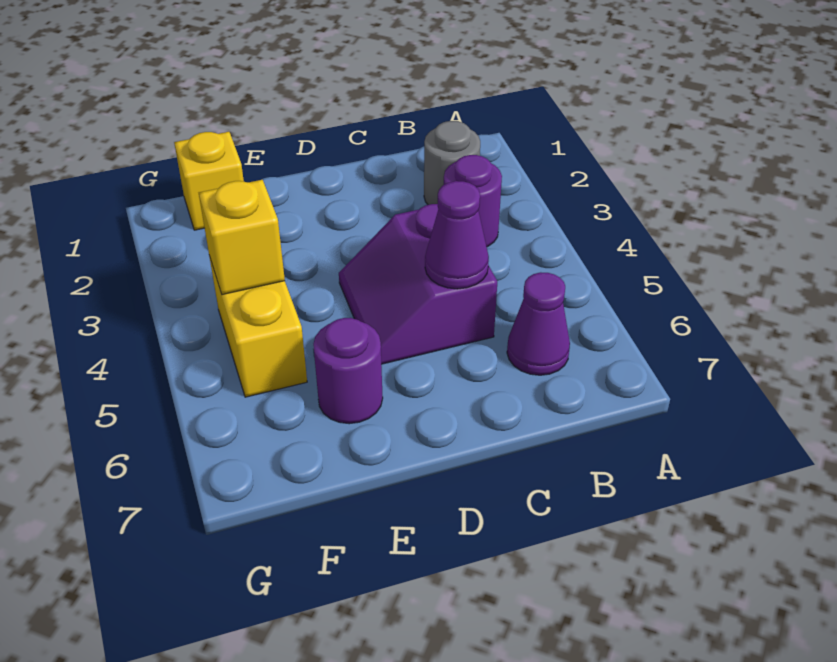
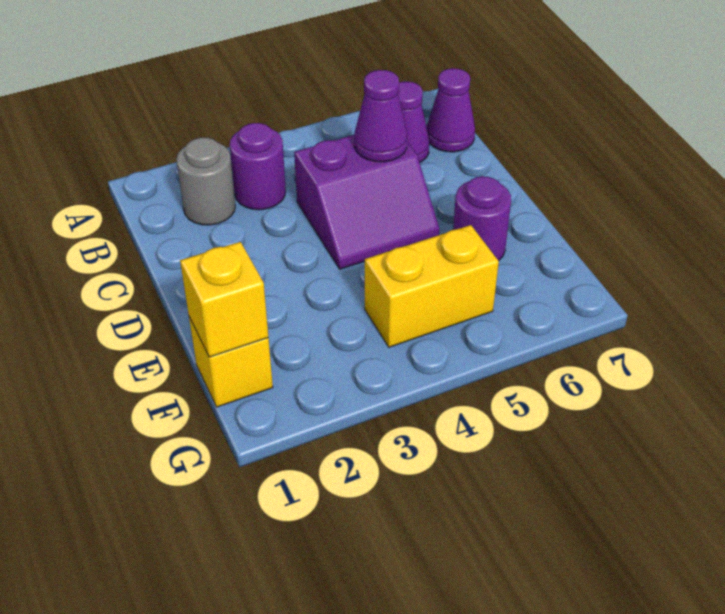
none -> purple cone B7 level 1
yellow brick F4 level 2 -> yellow brick F1 level 2

